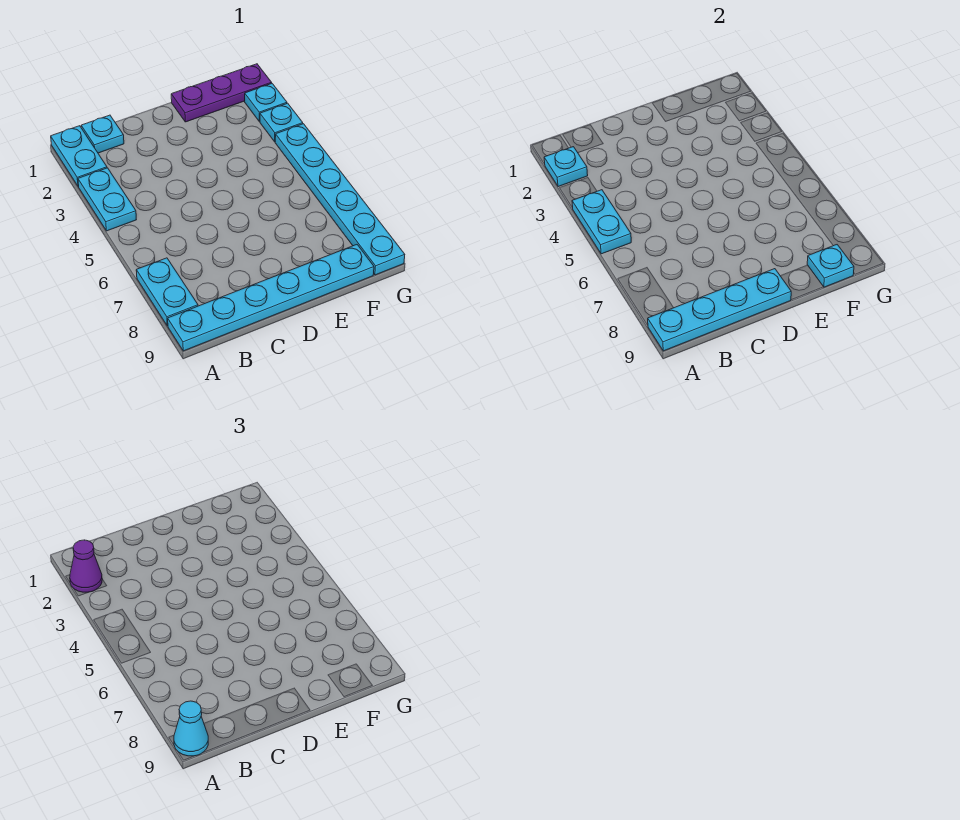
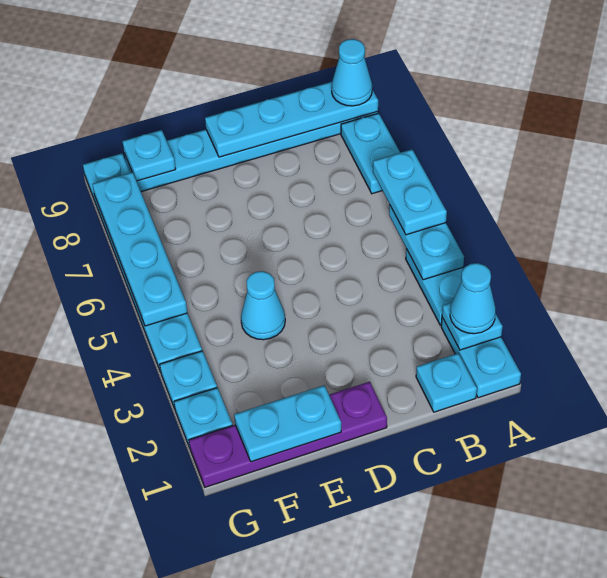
purple cone A2 level 3 -> cyan cone A2 level 3
none -> cyan plate A5:A6 level 3
purple plate E1:G1 level 1 -> purple plate D1:G1 level 1
none -> cyan plate E1:F1 level 2
none -> cyan cone E4 level 1
none -> cyan plate G5:G8 level 2

